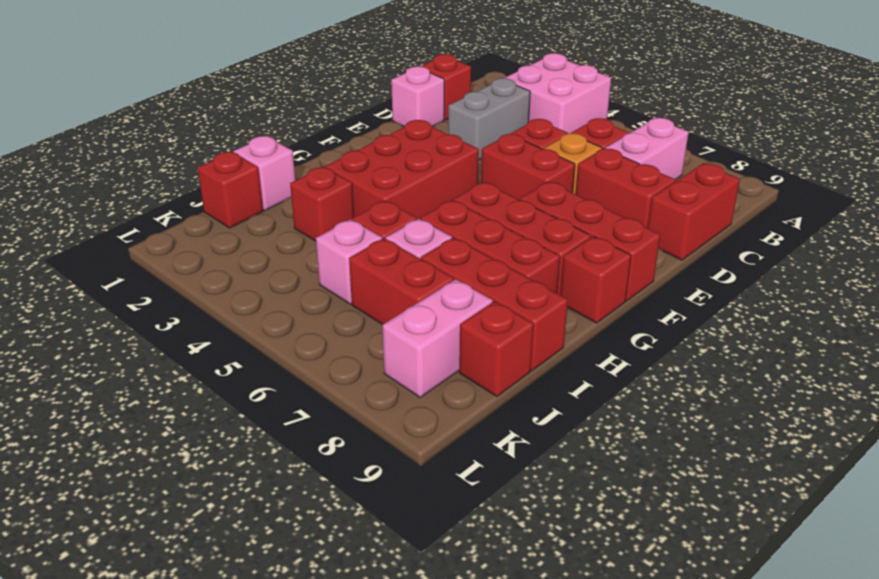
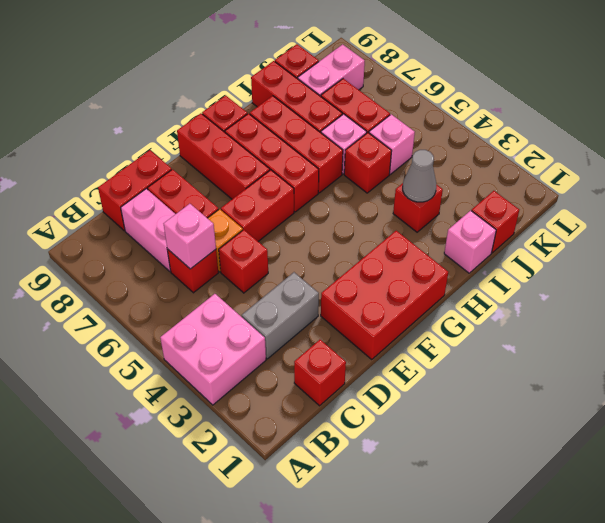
pink brick B7:C7 level 1 -> pink brick C7:C8 level 1
pink brick D1 level 1 -> pink brick C6 level 2
red brick E5:E6 level 1 -> red brick E6:F6 level 1
red brick F3:H4 level 1 -> red brick E1:G2 level 1
none -> grey cone I3 level 2

